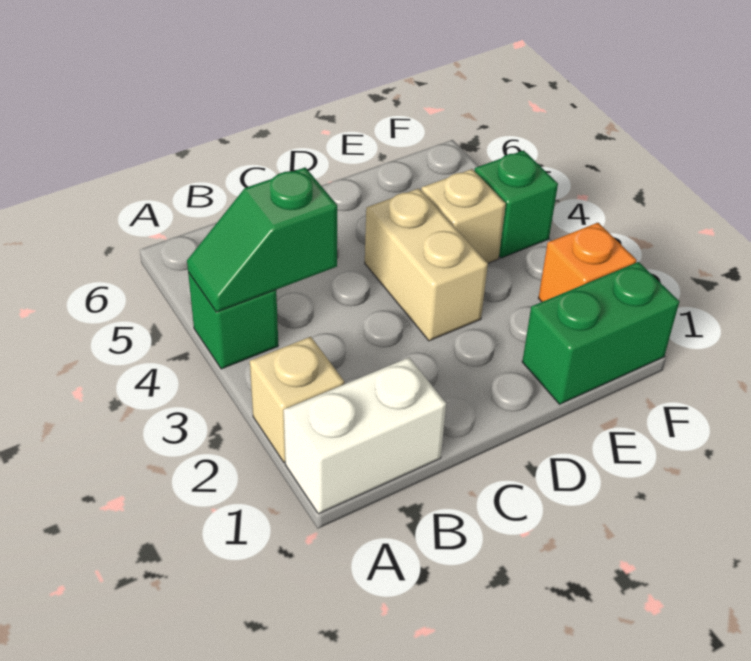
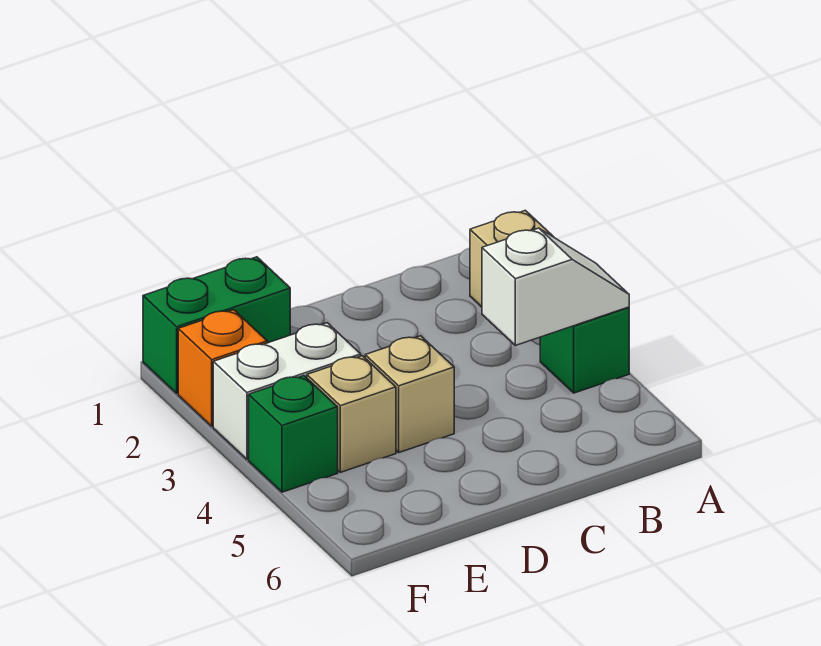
white brick A1:B1 level 1 -> white brick E3:F3 level 1
green slope A4:B4 level 2 top B -> white slope A4:B4 level 2 top B
tan brick D3:D4 level 1 -> tan brick D4 level 1

